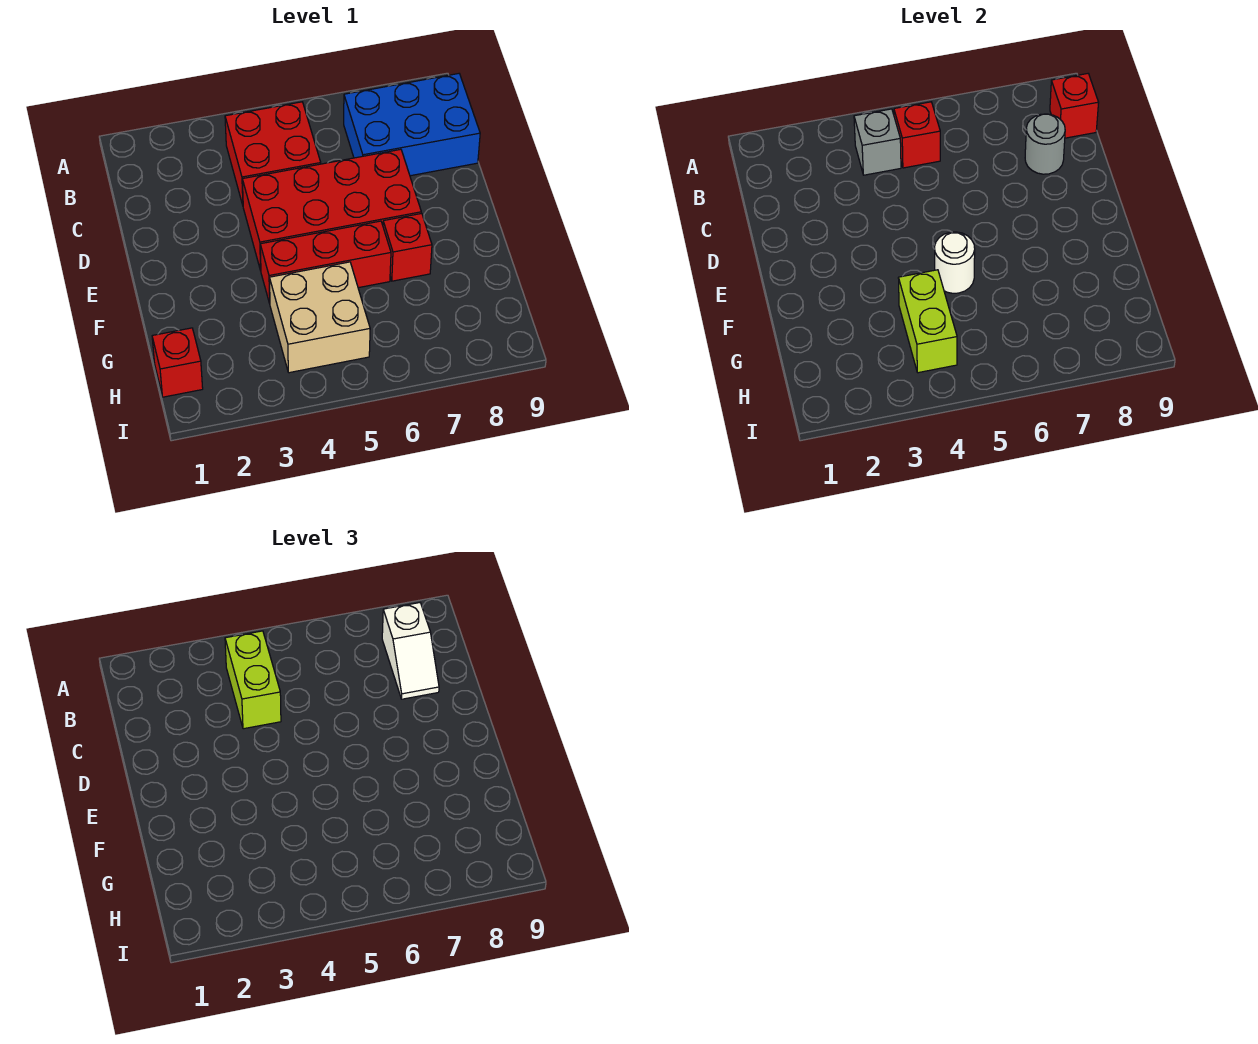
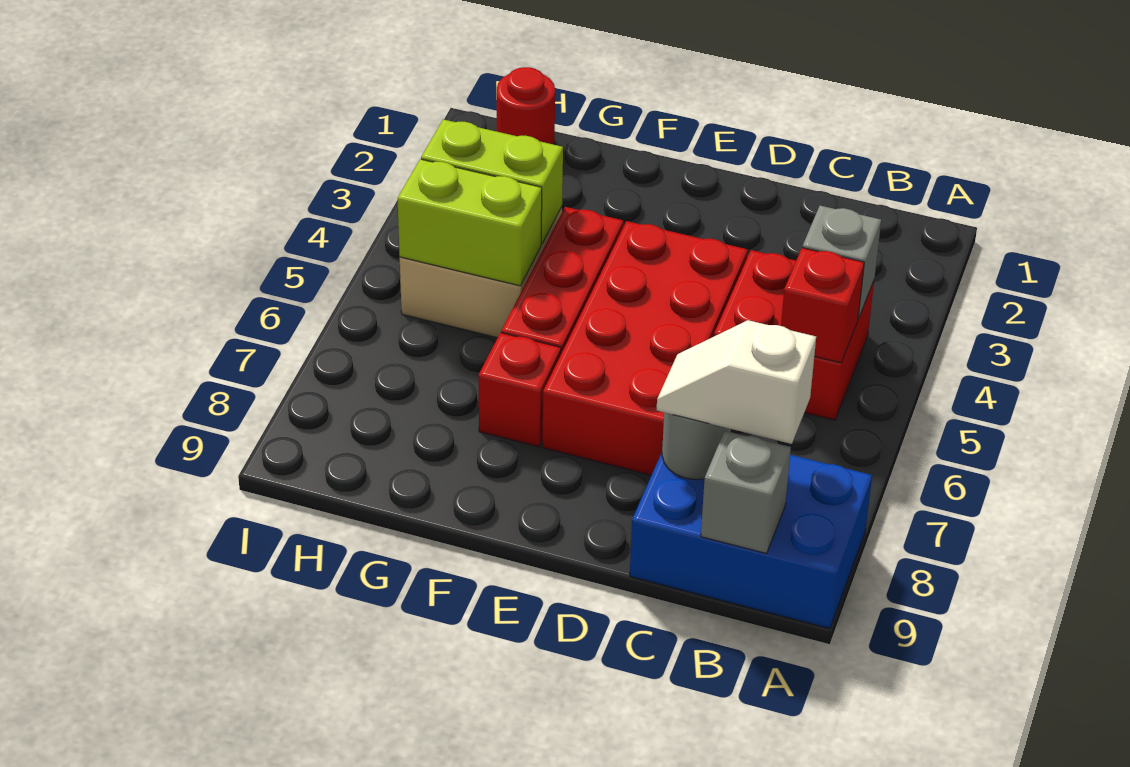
lime brick B4:C4 level 3 -> lime brick G5:H5 level 2
blue brick B7:C9 level 1 -> blue brick A8:C9 level 1
red brick B9 level 2 -> grey brick B9 level 2
white round brick F5 level 2 -> none
red brick H1 level 1 -> red round brick H1 level 1

